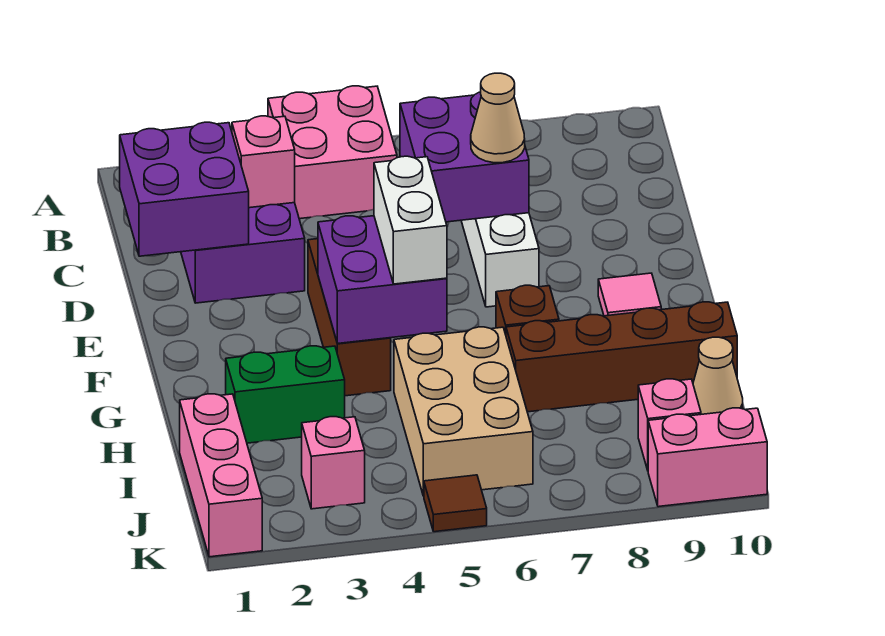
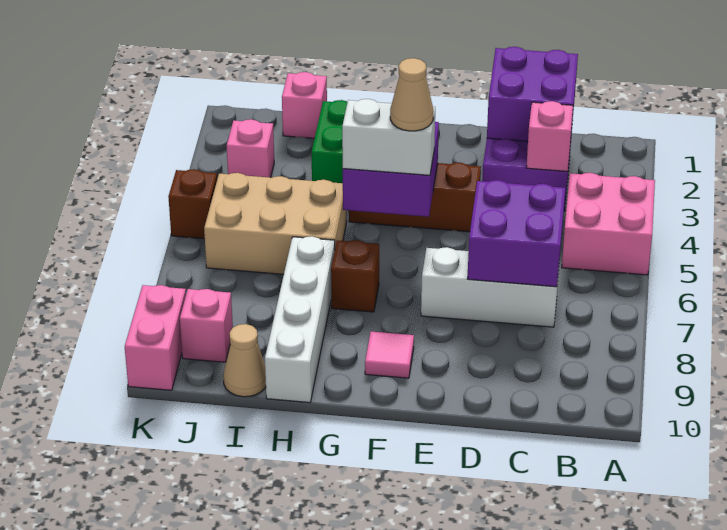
tan cone D7 level 3 -> tan cone F5 level 4
brown brick H7:H10 level 1 -> white brick H7:H10 level 1
pink brick I1:K1 level 1 -> pink brick I1 level 1
brown tile K5 level 1 -> brown brick K5 level 1

